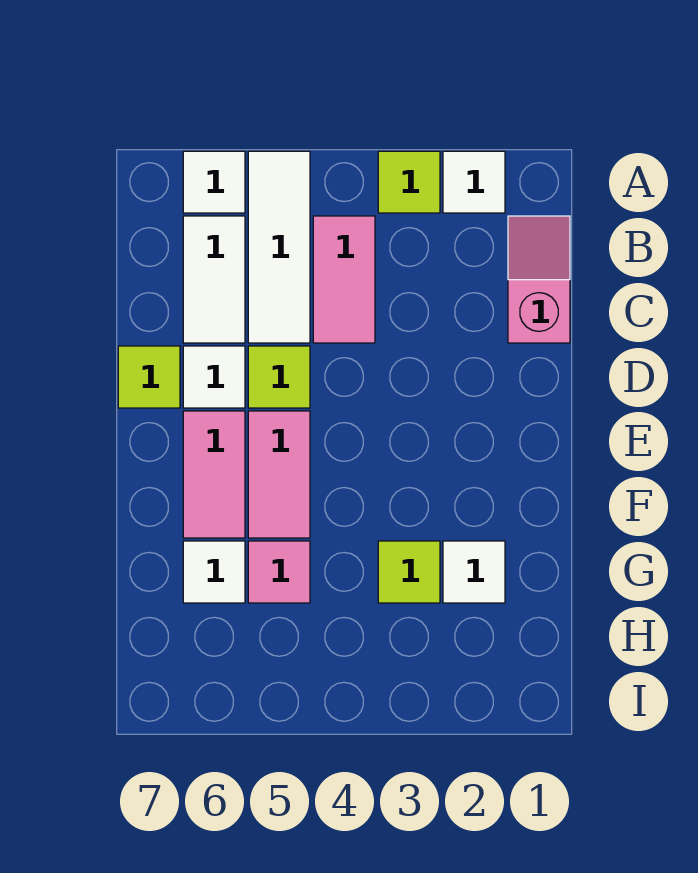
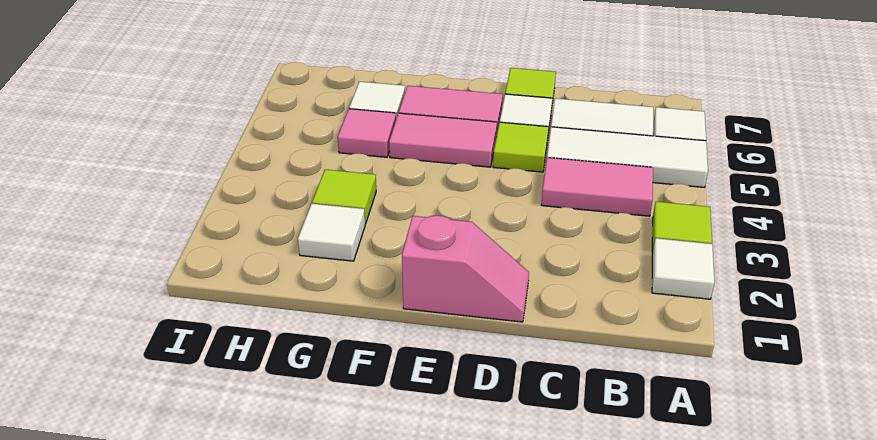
pink slope B1:C1 level 1 top C -> pink slope D1:E1 level 1 top E

